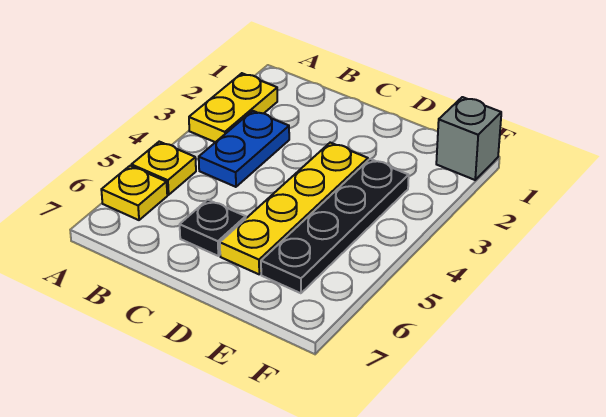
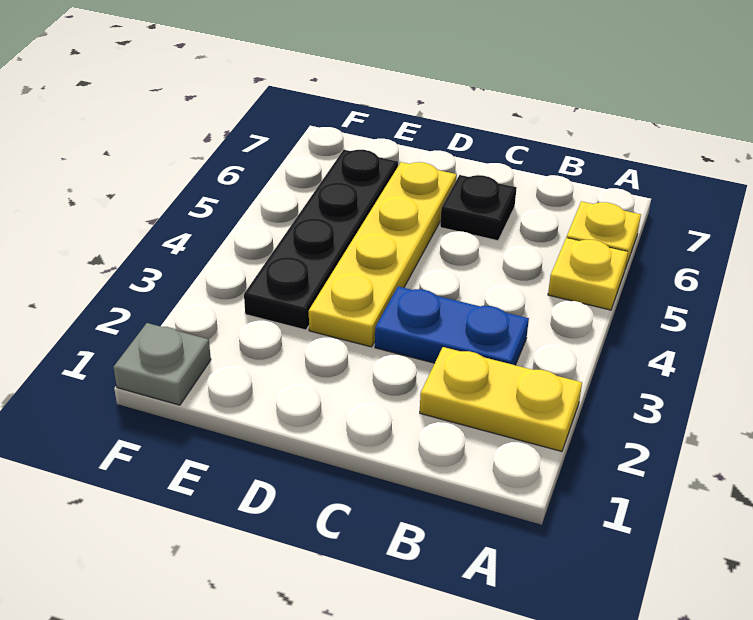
yellow plate A2:A3 level 1 -> yellow plate A2:B2 level 1
blue plate B3:B4 level 1 -> blue plate B3:C3 level 1
grey brick F1 level 1 -> grey plate F1 level 1

